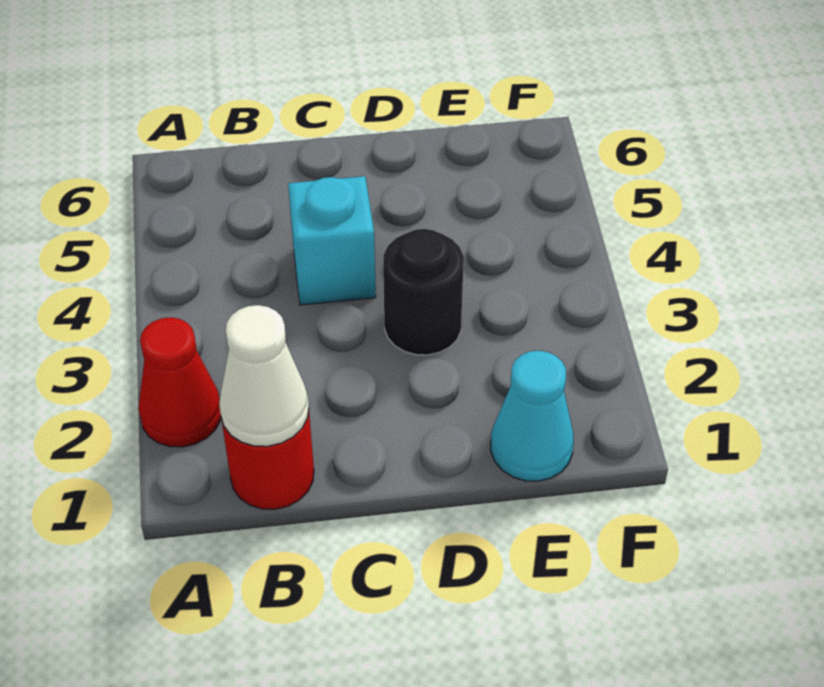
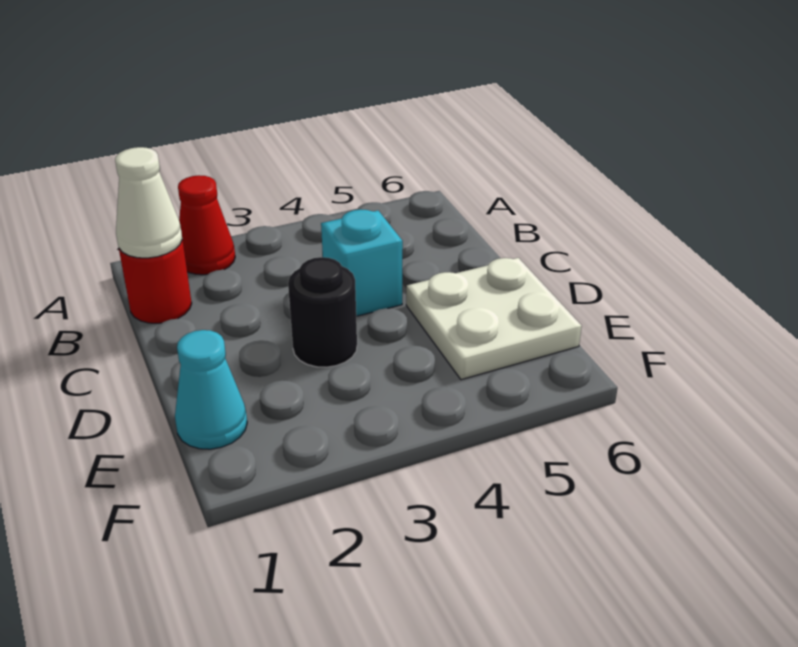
none -> white plate D5:E6 level 1

